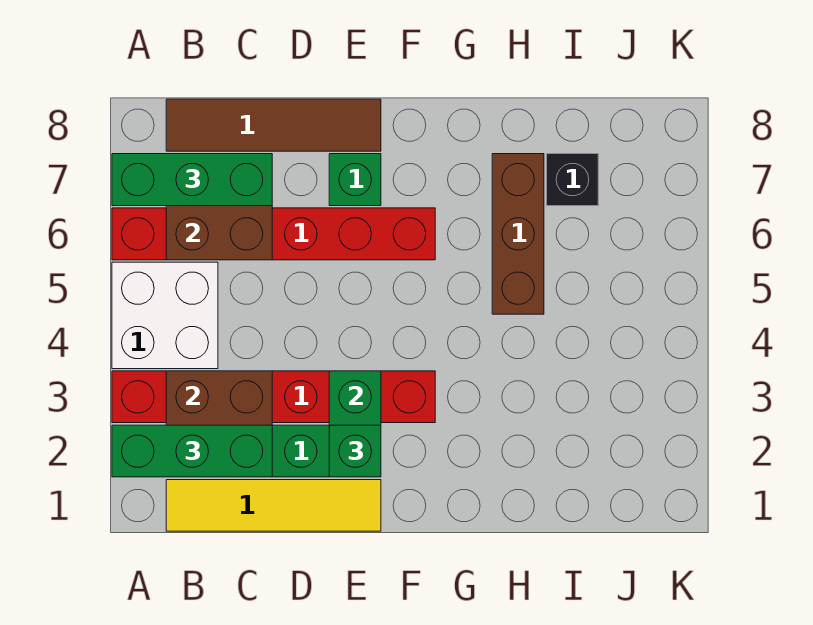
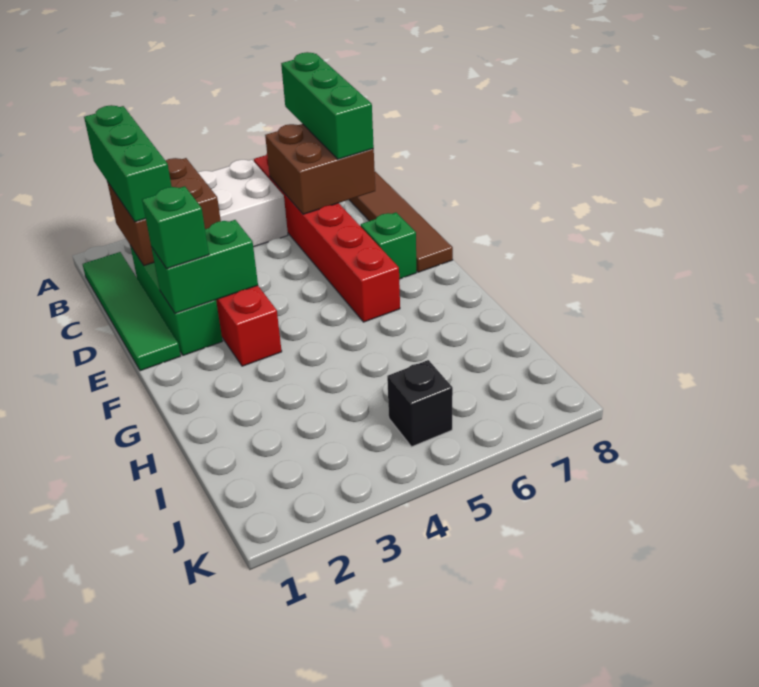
yellow tile B1:E1 level 1 -> green tile B1:E1 level 1
brown brick H5:H7 level 1 -> none
black brick I7 level 1 -> black brick J5 level 1

